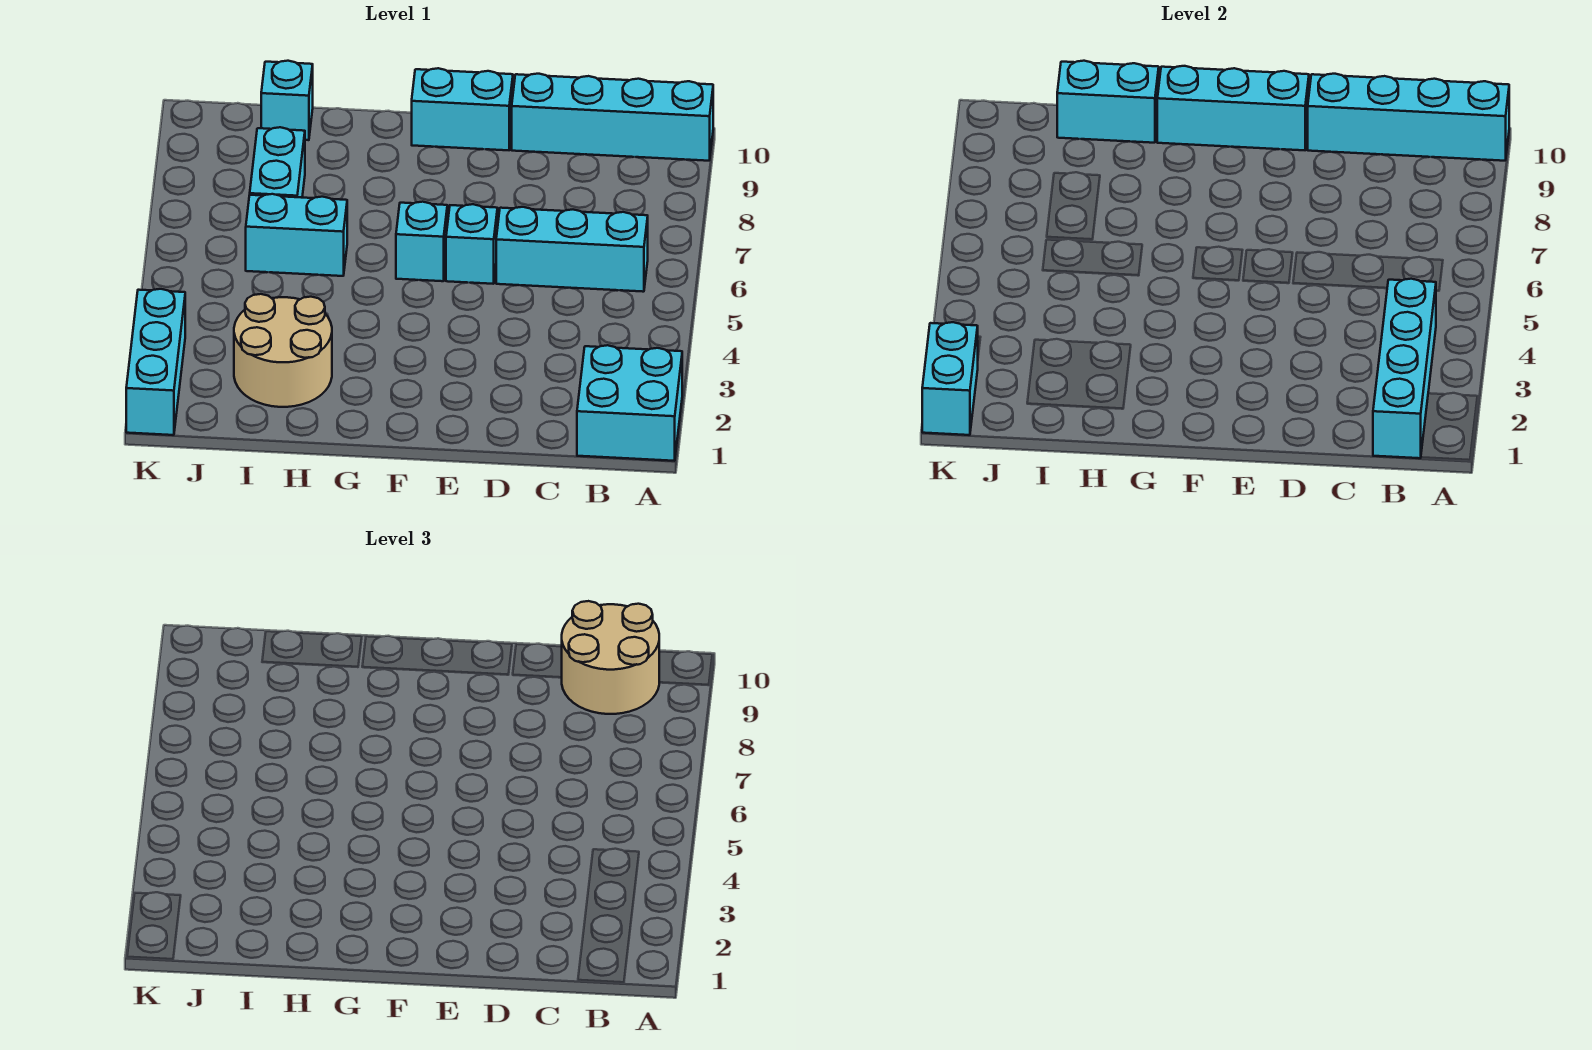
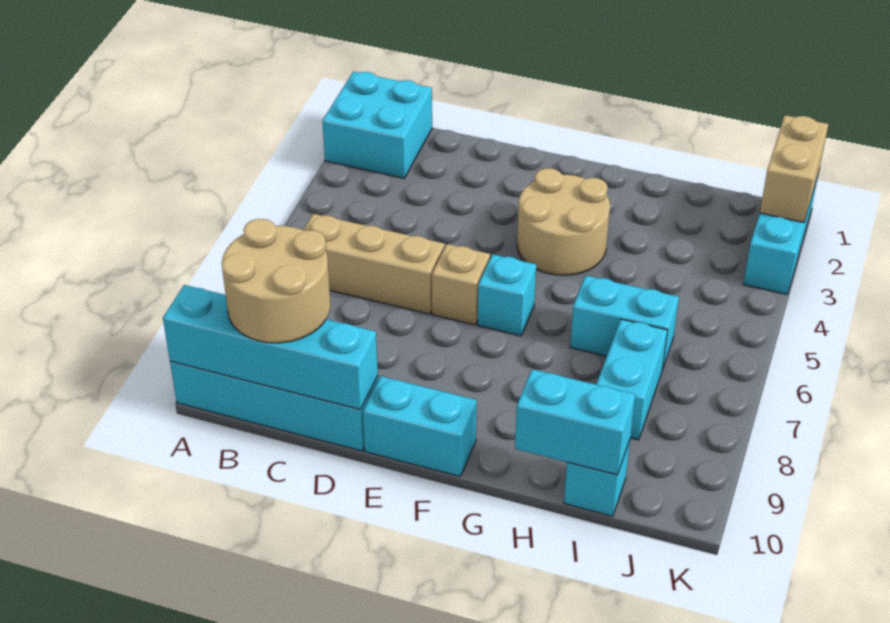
cyan brick B1:B4 level 2 -> none
cyan brick B6:D6 level 1 -> tan brick B6:D6 level 1
cyan brick E6 level 1 -> tan brick E6 level 1
cyan brick E10:G10 level 2 -> none
tan round brick H2:I3 level 1 -> tan round brick F3:G4 level 1
cyan brick K1:K2 level 2 -> tan brick K1:K2 level 2

